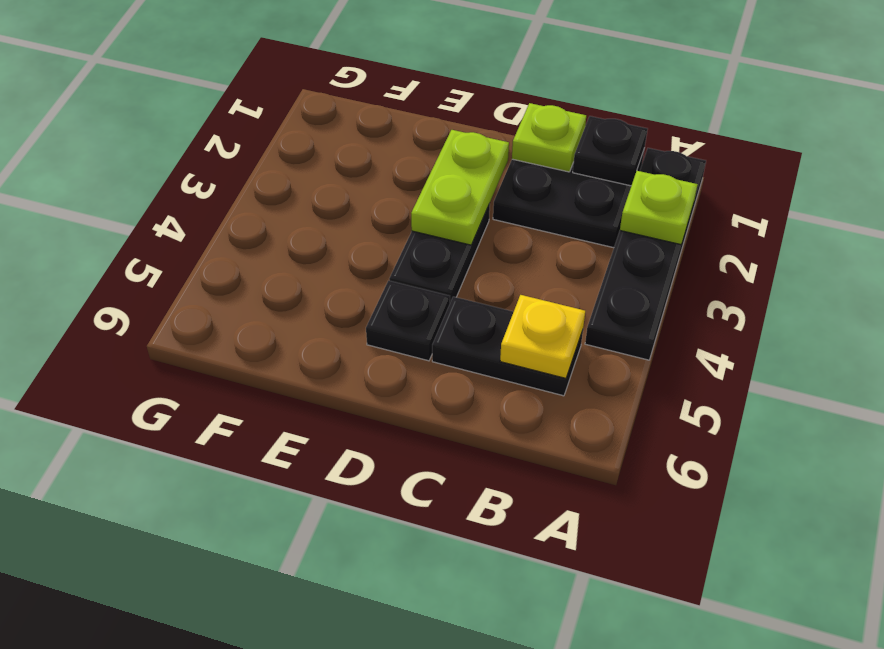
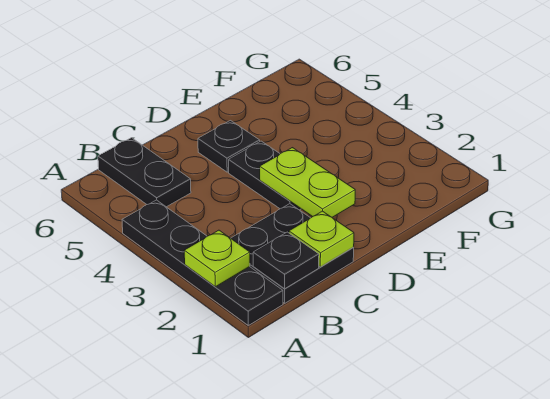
black plate B5:C5 level 1 -> black plate B5:B6 level 1
yellow plate B5 level 2 -> none

